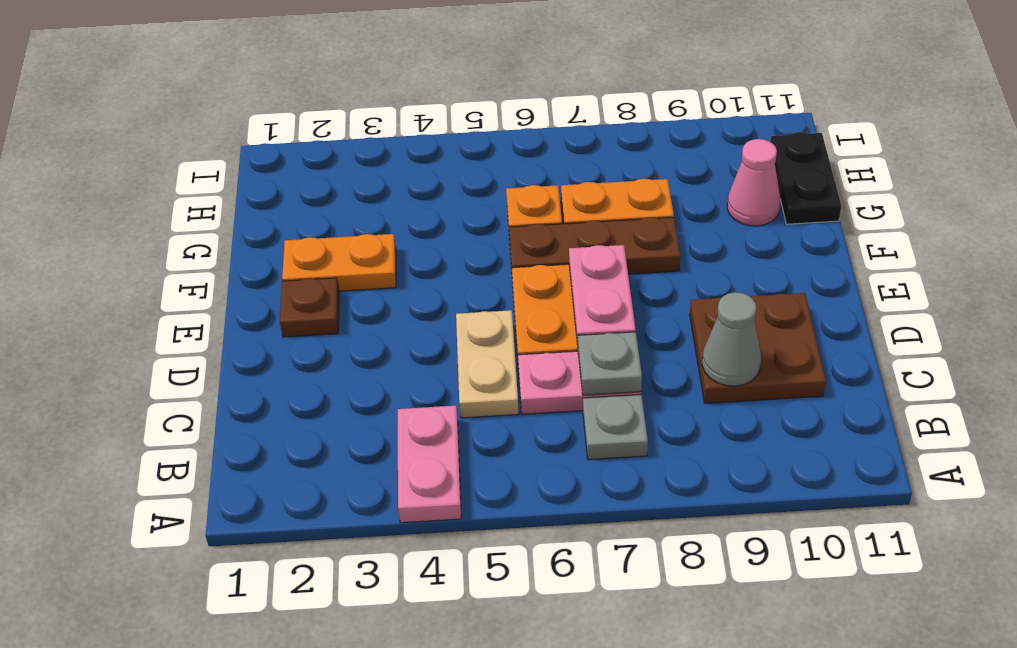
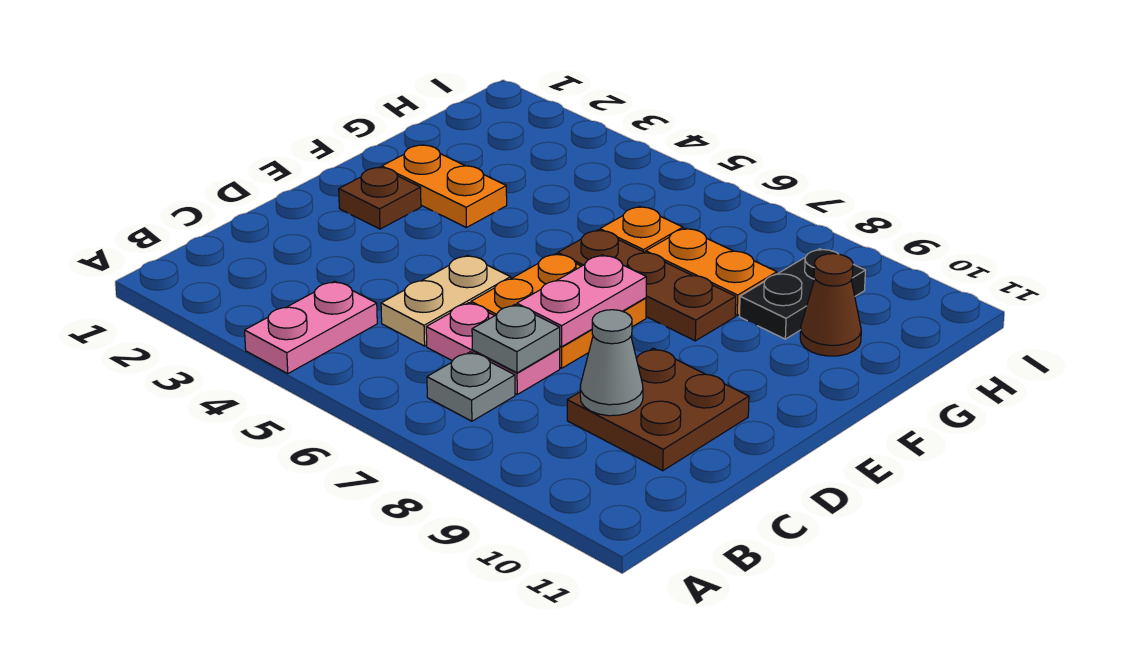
pink cone G10 level 1 -> brown cone G10 level 1
black plate G11:H11 level 1 -> black plate G9:H9 level 1

